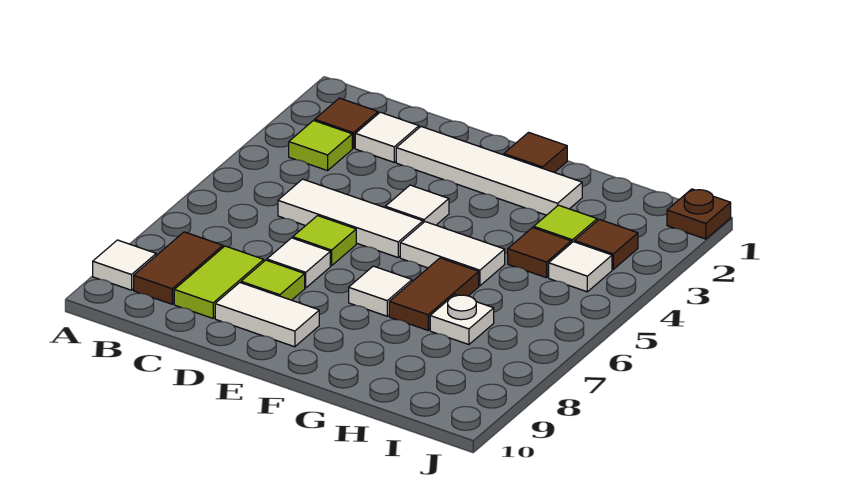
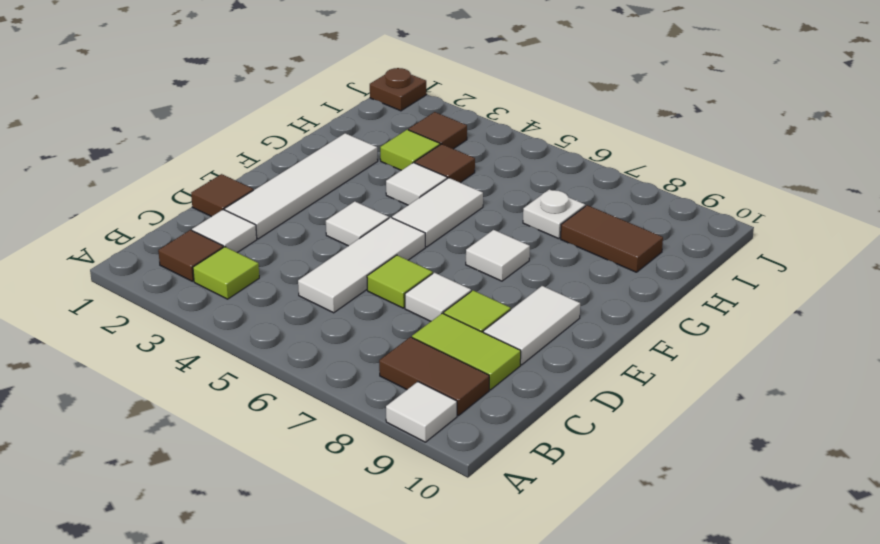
brown tile F1 level 1 -> brown tile D1 level 1
brown tile G6:G7 level 1 -> brown tile H8:H9 level 1
white tile I4 level 1 -> white tile G4 level 1

